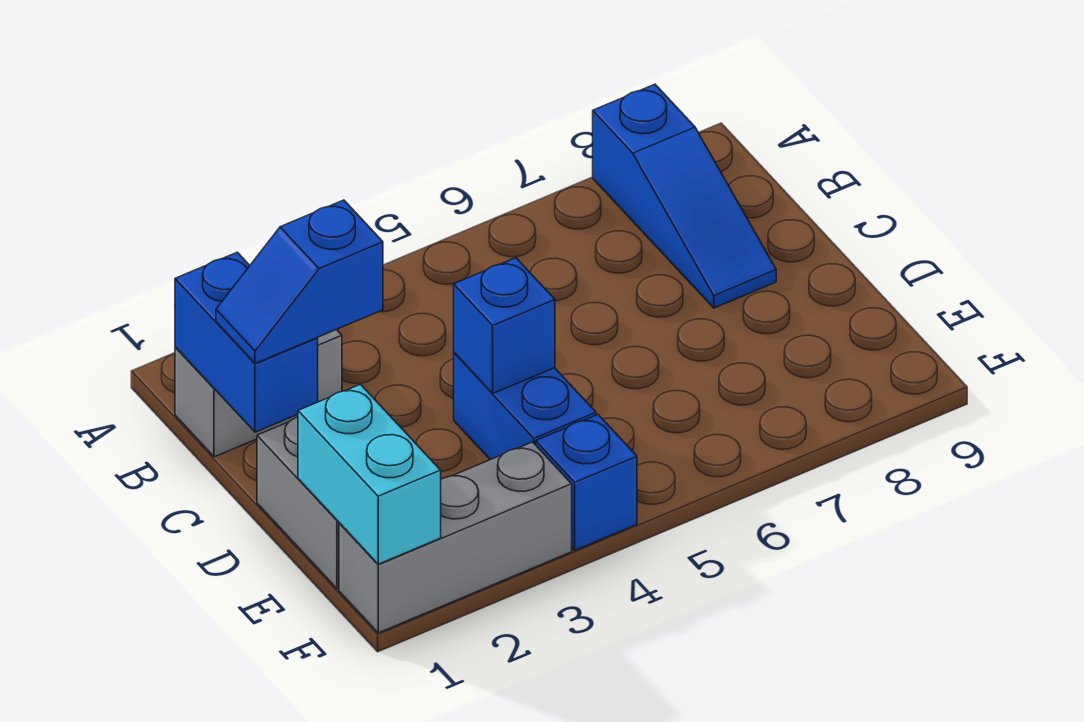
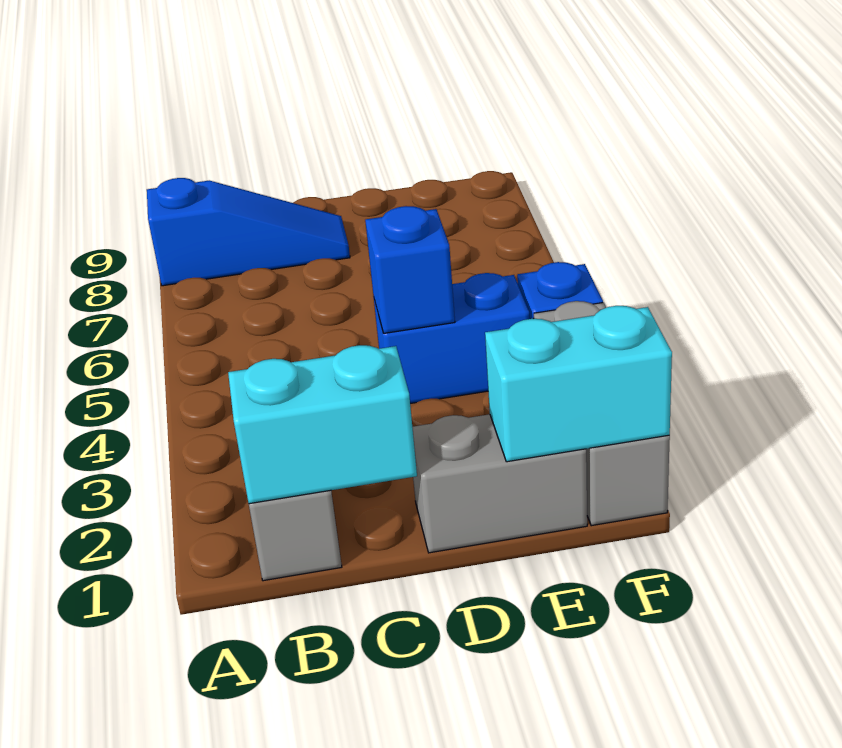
blue brick B1:C1 level 2 -> cyan brick B1:C1 level 2
blue slope C1:C2 level 3 top 2 -> none

